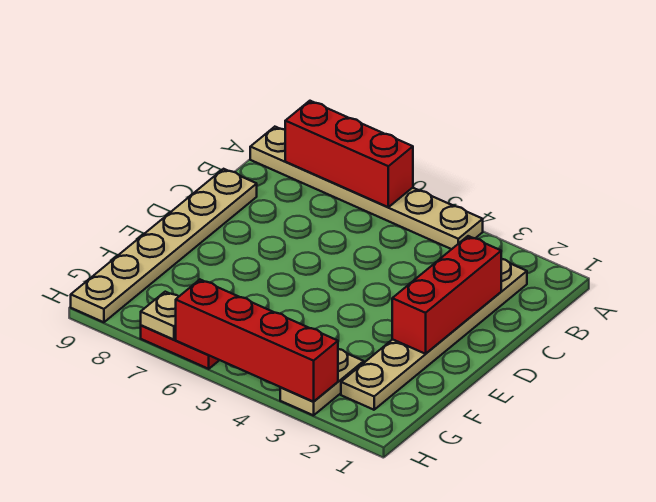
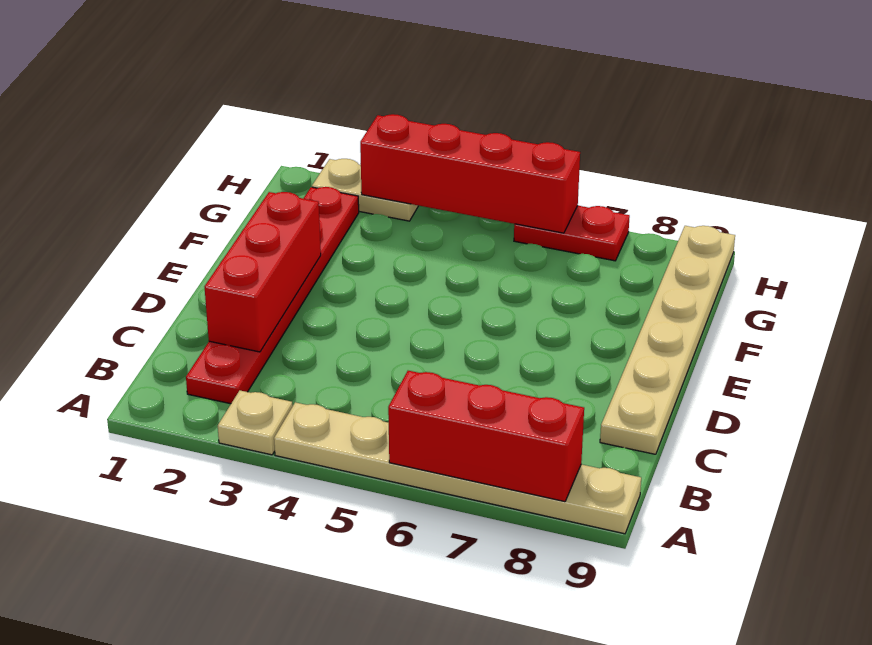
tan plate B2:G2 level 1 -> red plate B2:G2 level 1
tan plate G3:H3 level 1 -> tan plate H2:H3 level 1
tan plate H7 level 2 -> tan plate A3 level 1

